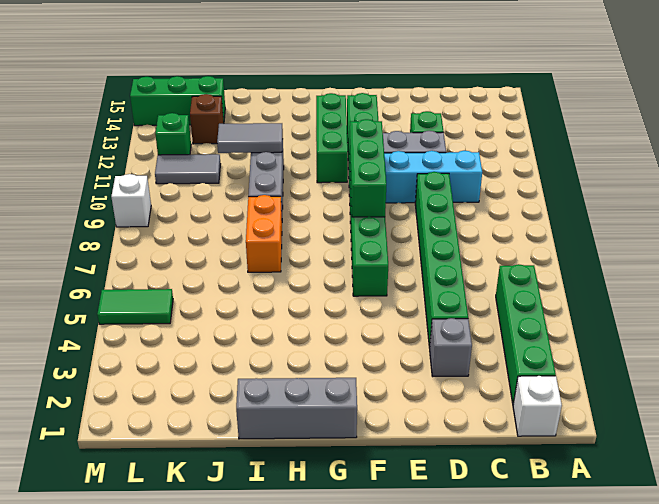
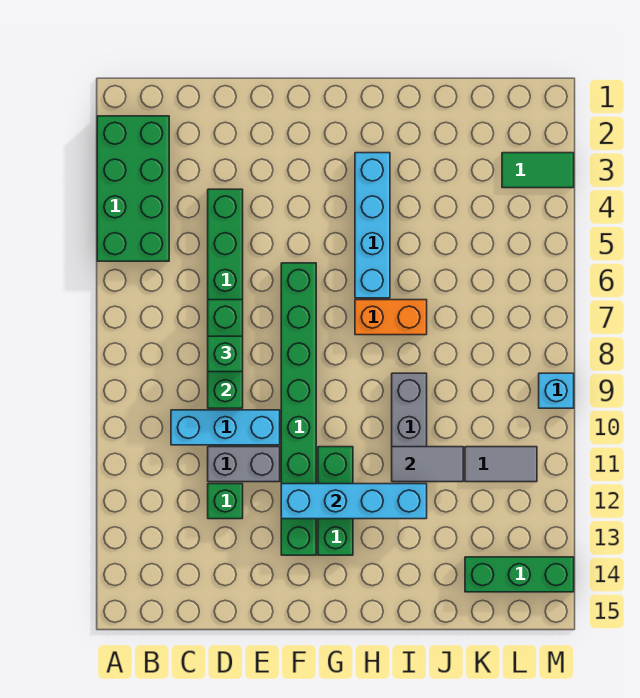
white brick B1 level 1 -> none
green brick B2:B5 level 1 -> green brick A2:B5 level 1
grey brick D3 level 1 -> none
green brick F8:F10 level 2 -> green brick D7:D9 level 2
none -> cyan brick F12:I12 level 2
grey brick G1:I1 level 1 -> none
none -> cyan brick H3:H6 level 1
orange brick I7:I8 level 1 -> orange brick H7:I7 level 1
brown brick K13 level 1 -> none
green tile L5:M5 level 1 -> green tile L3:M3 level 1
green brick L12 level 1 -> green brick D8 level 3
white brick M9 level 1 -> cyan brick M9 level 1

